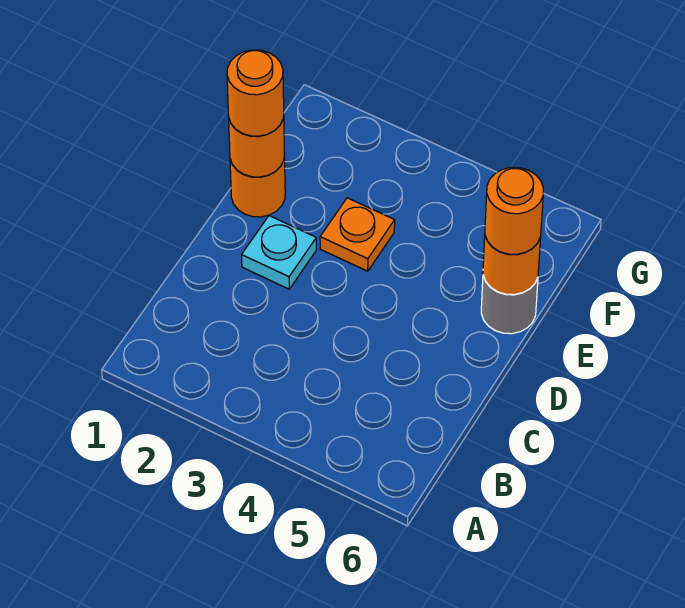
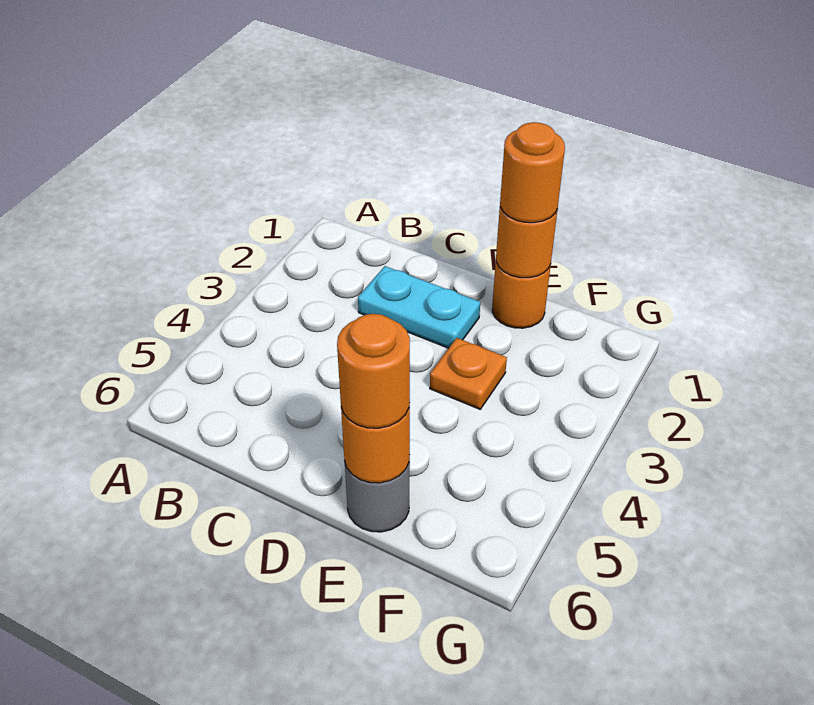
cyan plate D2 level 1 -> cyan plate C2:D2 level 1

